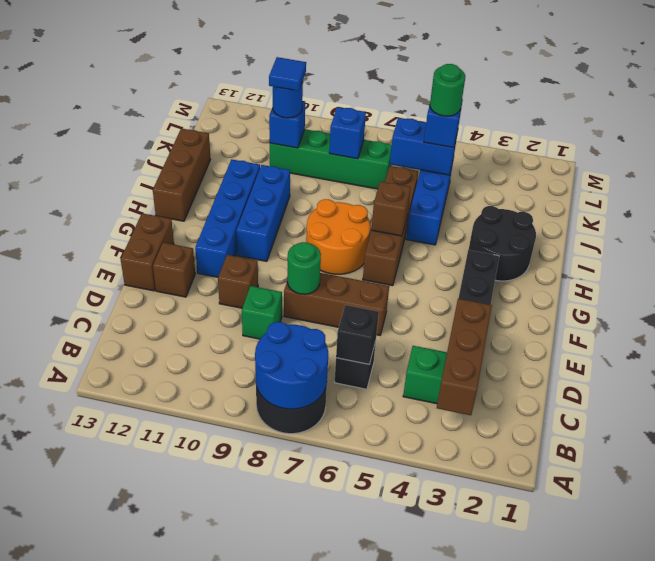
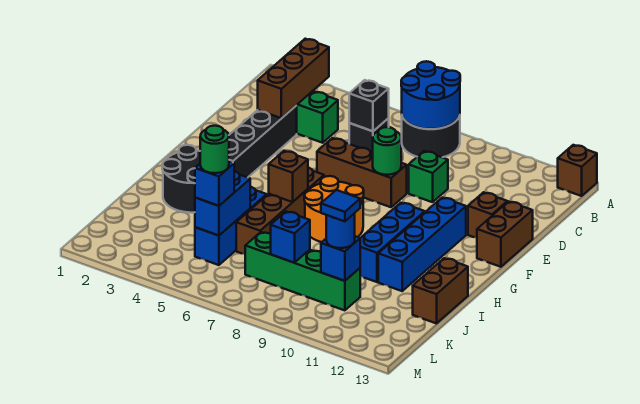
brown brick E10 level 1 -> brown brick A13 level 1
brown brick H13:J13 level 1 -> brown brick I13:J13 level 1
blue brick K5:K6 level 2 -> blue brick J5:K5 level 2

